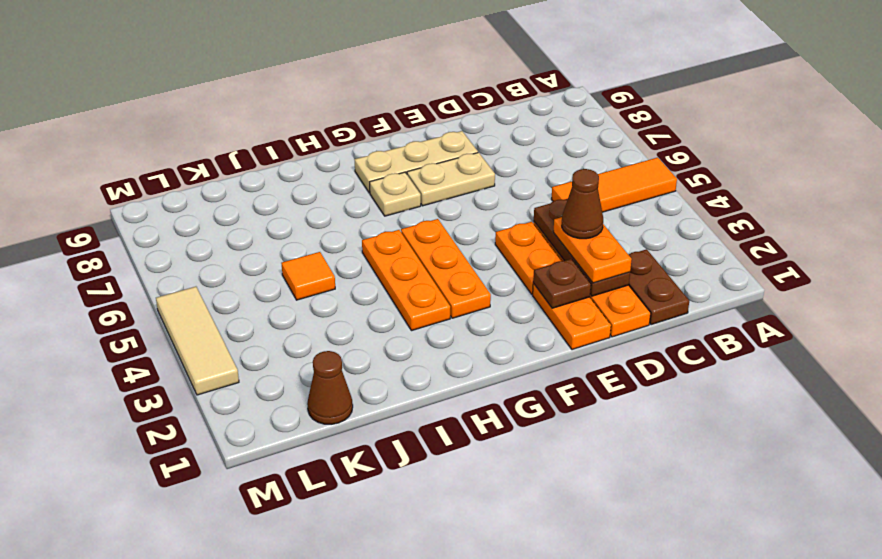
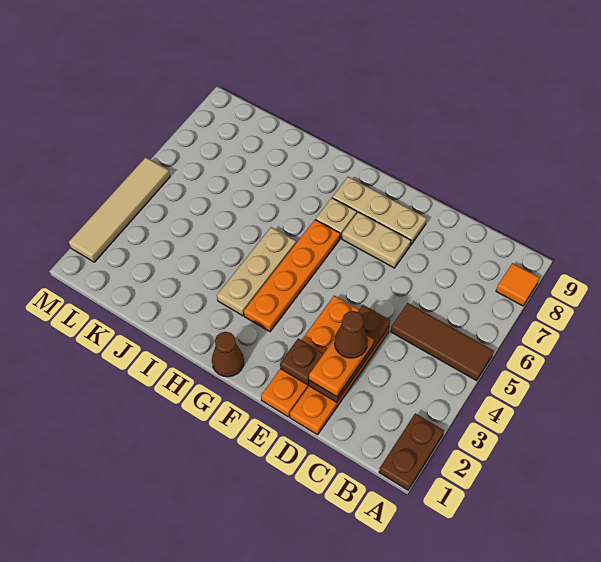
orange tile A5:C5 level 1 -> brown tile A5:C5 level 1
brown plate C1:C2 level 1 -> brown plate A1:A2 level 1
orange plate G3:G5 level 1 -> orange plate G3:G6 level 1
orange plate H3:H5 level 1 -> tan plate H3:H5 level 1
orange tile J5 level 1 -> orange tile A8 level 1
brown cone K1 level 1 -> brown cone G1 level 1
tan tile M3:M5 level 1 -> tan tile M2:M5 level 1

